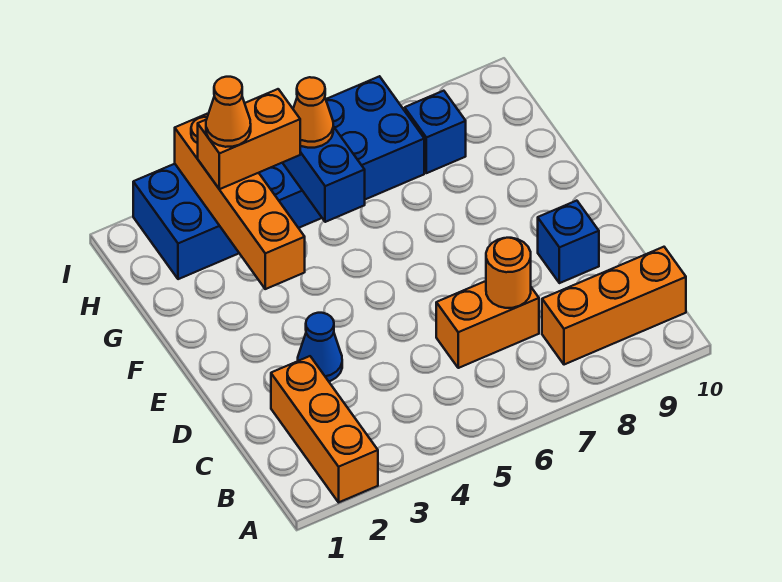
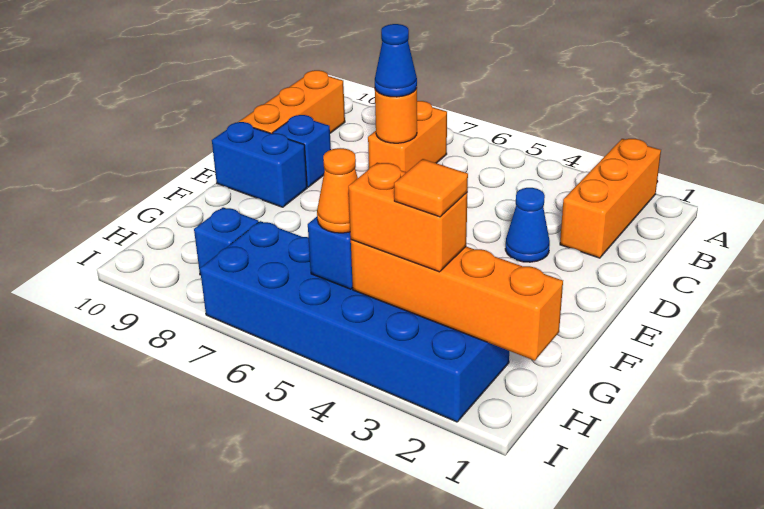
orange brick B8:B10 level 1 -> orange brick B10:D10 level 1
orange brick C6:C7 level 1 -> orange brick B7:C7 level 1
none -> blue cone C7 level 3
none -> blue brick E9:E10 level 1
orange brick F3:I3 level 2 -> orange brick H1:H4 level 2
orange cone H3 level 4 -> orange tile H3 level 4

